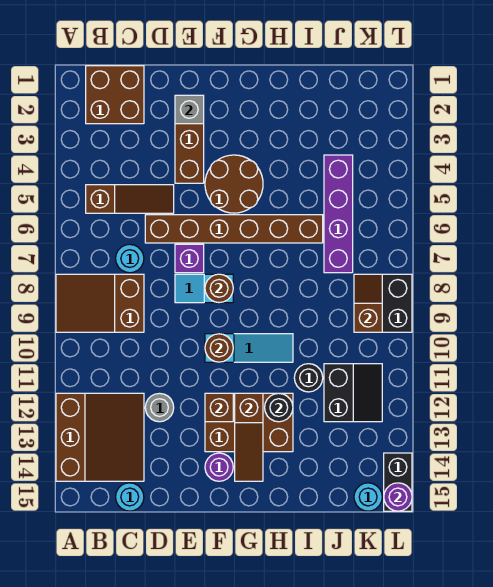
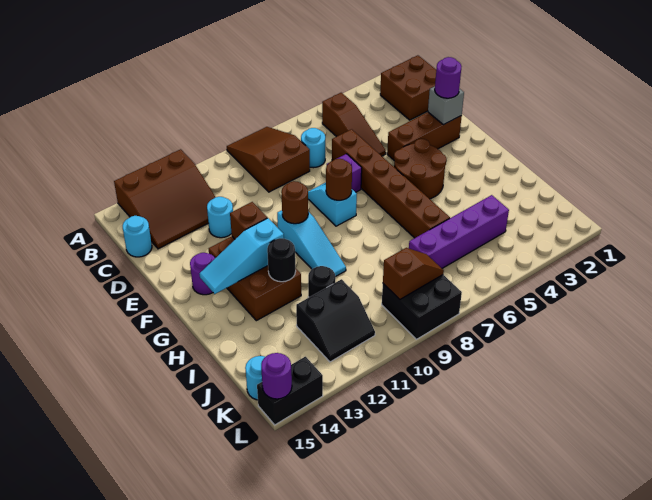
grey round brick D12 level 1 -> cyan round brick D12 level 1
none -> purple round brick E2 level 3
brown slope G12:G14 level 2 top 12 -> cyan slope G12:G14 level 2 top 12

